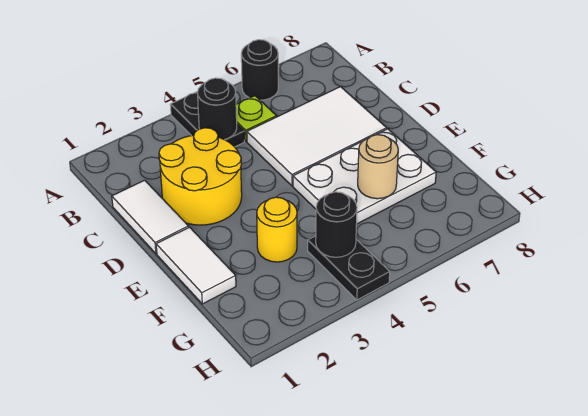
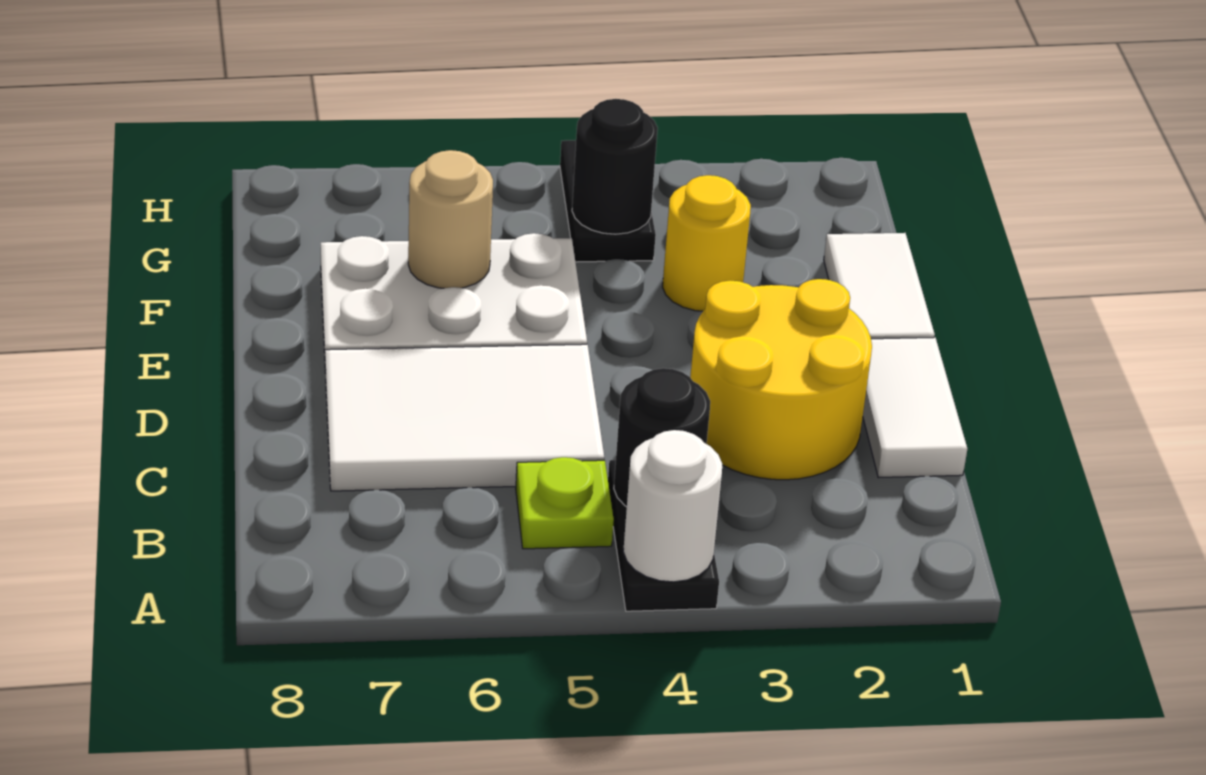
none -> white round brick A4 level 2
black round brick A6 level 1 -> none

